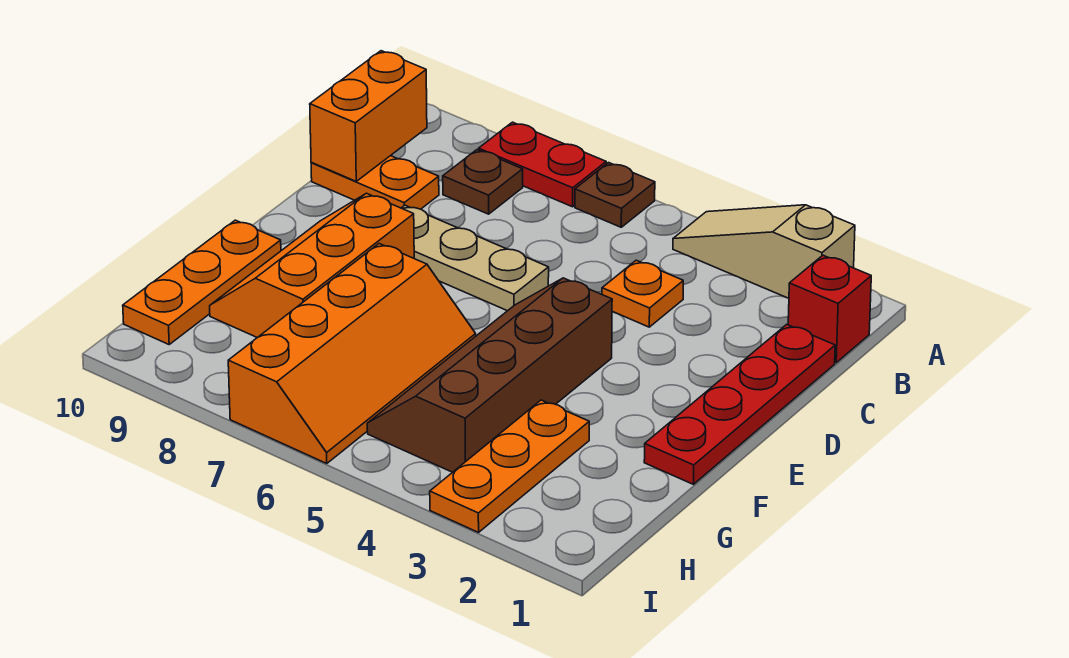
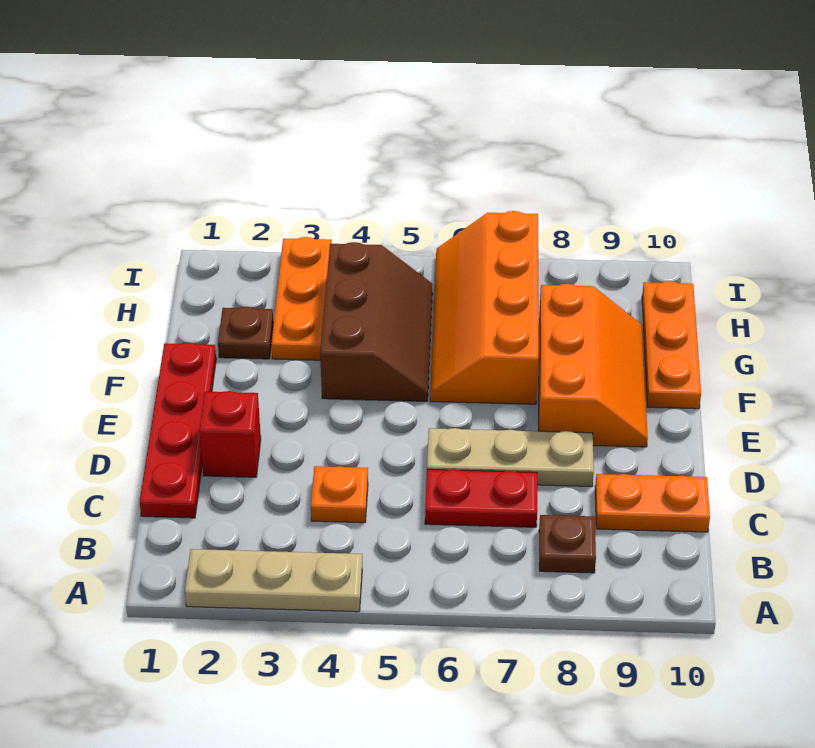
tan slope A2:A4 level 1 top 2 -> tan plate A2:A4 level 1
brown plate A6 level 1 -> brown plate G2 level 1
red plate A7:A8 level 1 -> red plate C6:C7 level 1
red brick B1 level 1 -> red brick D2 level 1
orange brick B10:C10 level 2 -> none
brown slope E4:H5 level 1 top 4 -> brown slope F4:H5 level 1 top 4

